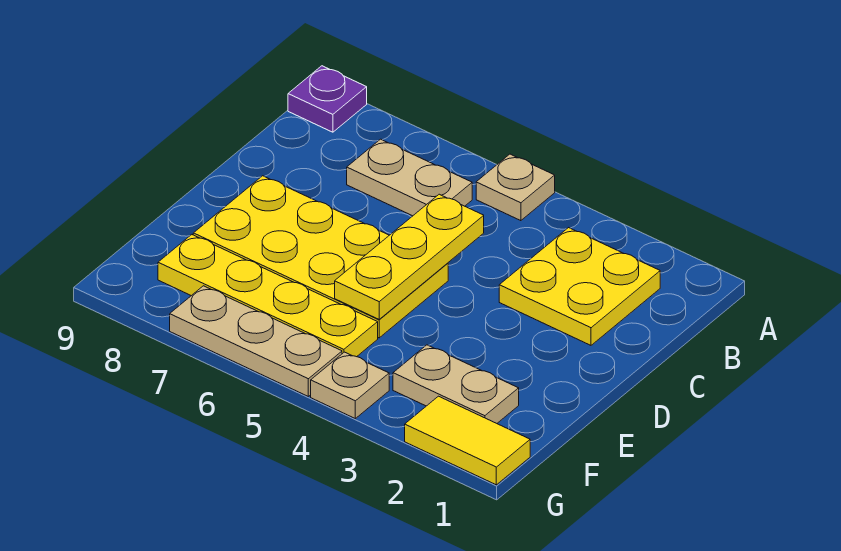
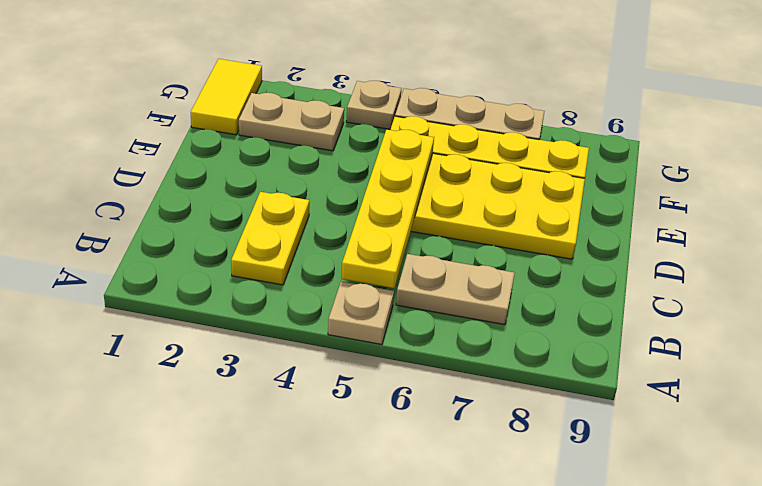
purple plate A9 level 1 -> none
yellow plate B2:C3 level 1 -> yellow plate B3:C3 level 1
yellow plate C5:E5 level 2 -> yellow plate B5:E5 level 2
yellow tile G1:G2 level 1 -> yellow tile F1:G1 level 1

